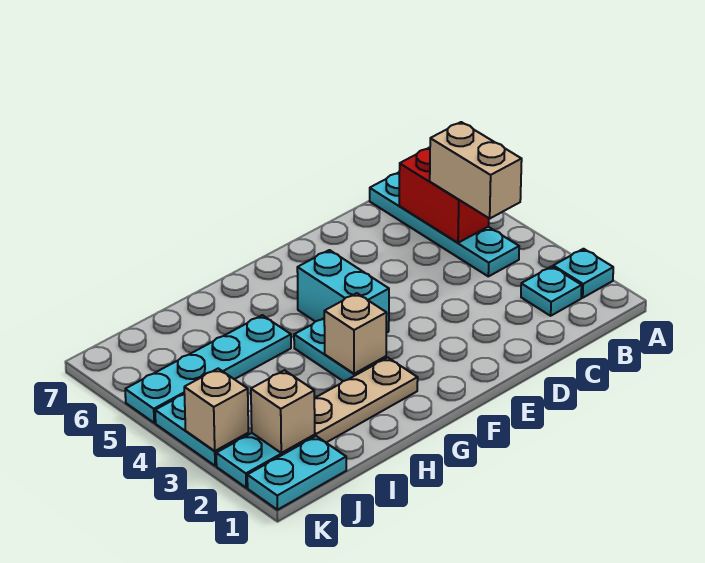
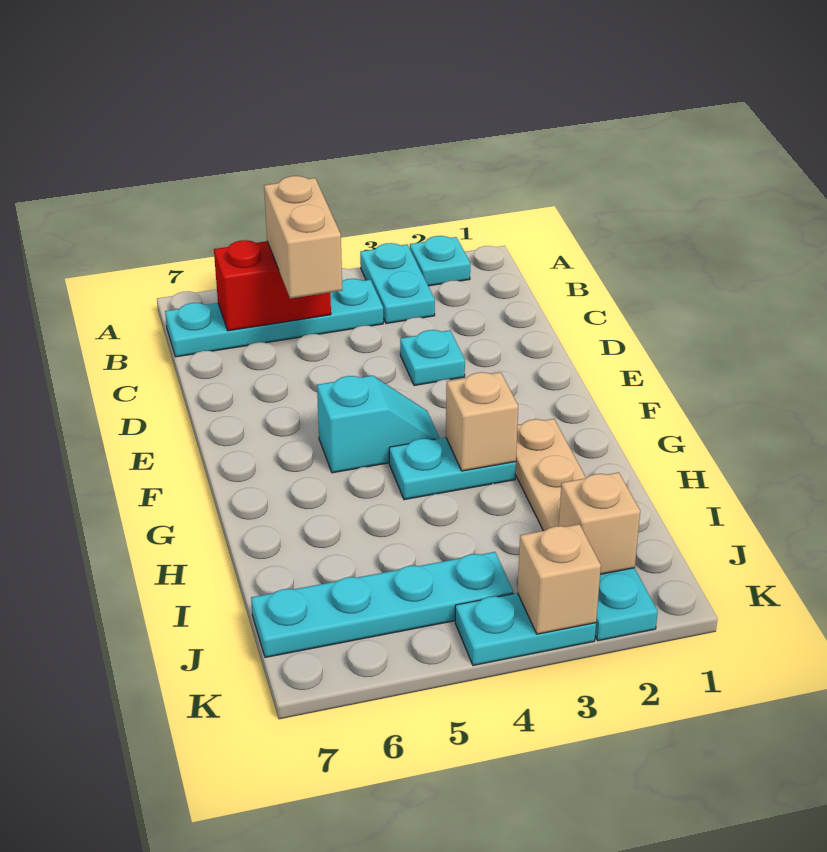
cyan plate B2 level 1 -> cyan plate D3 level 1
tan brick B4:B5 level 3 -> tan brick B5:C5 level 3
cyan brick F4:F5 level 1 -> cyan slope F4:F5 level 1 top 5
cyan plate H5:K5 level 1 -> cyan plate J4:J7 level 1
cyan plate J1:K1 level 1 -> cyan plate A3:B3 level 1

